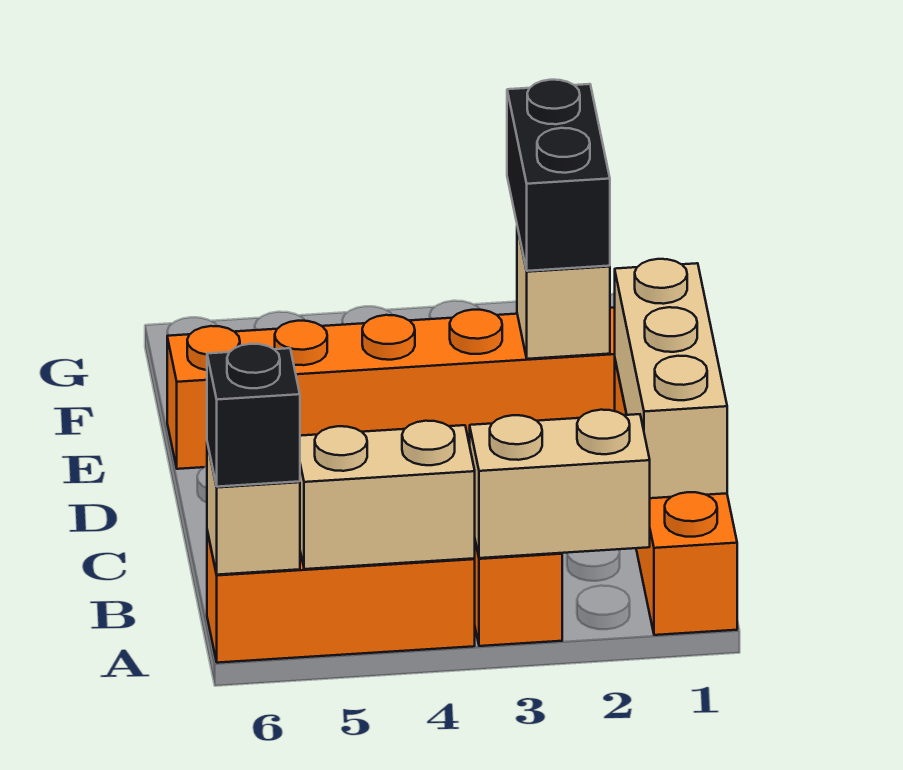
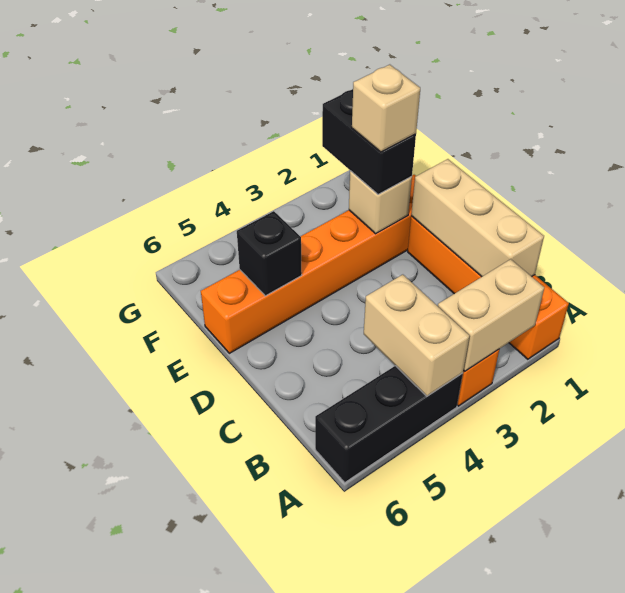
orange brick A4:A6 level 1 -> black brick A4:A6 level 1
tan brick A4:A5 level 2 -> tan brick A4:B4 level 2
tan brick A6 level 2 -> tan brick E2 level 4
black brick A6 level 3 -> black brick E5 level 2

